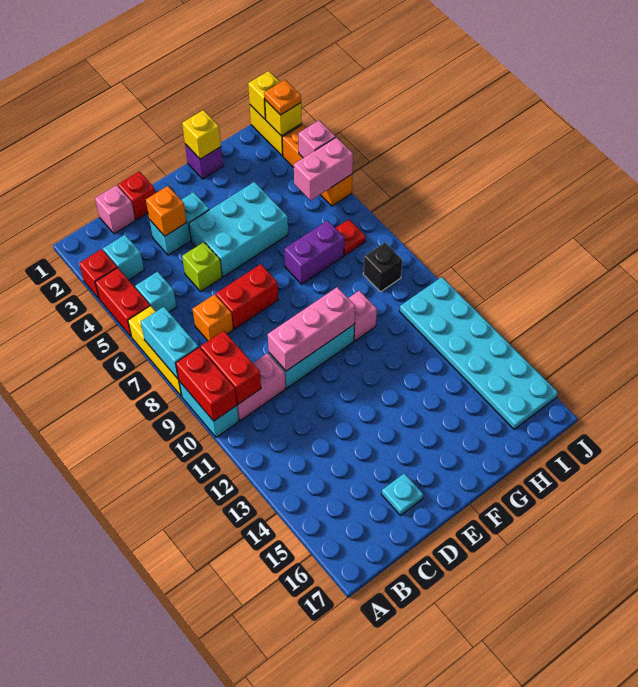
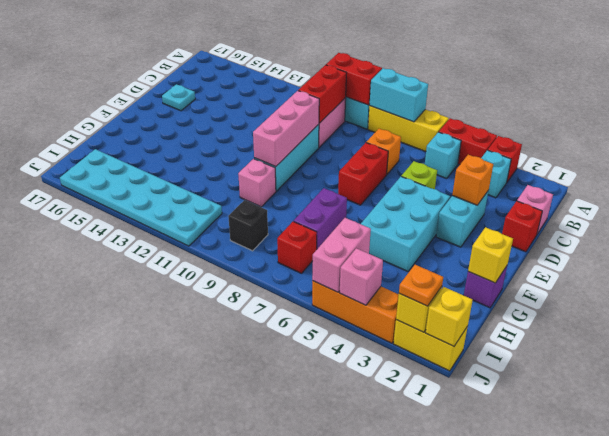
red brick B9:B10 level 2 -> red brick B10:C10 level 2
red plate I7 level 1 -> red brick I7 level 1

